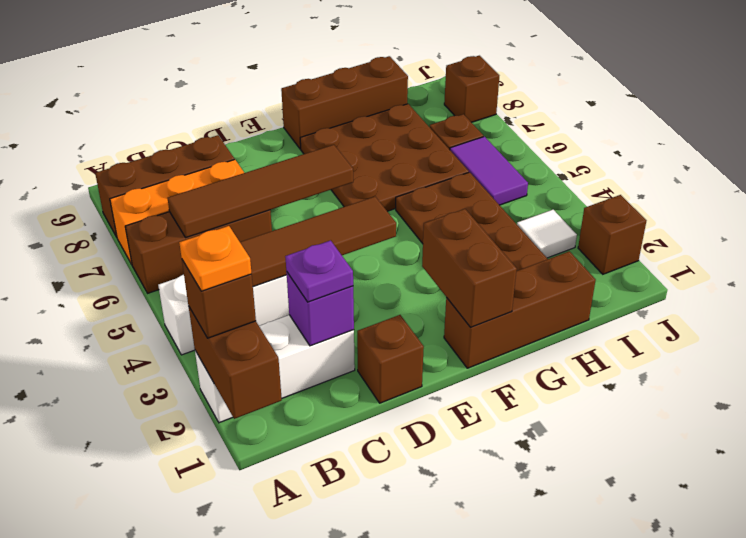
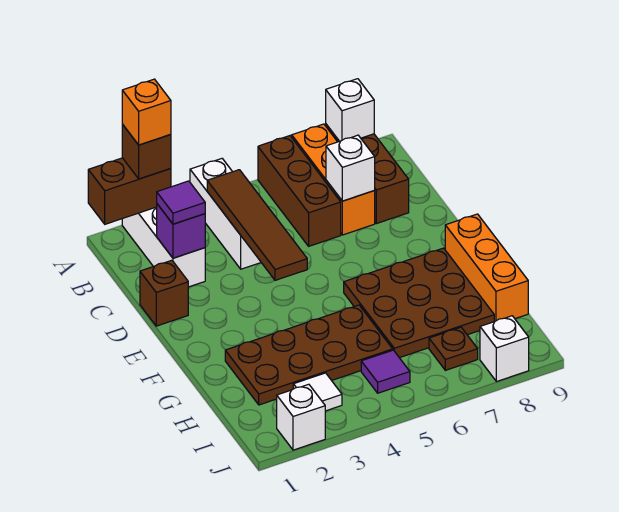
orange plate A2 level 4 -> orange brick A2 level 4
none -> white brick A8 level 2
brown tile B6:E6 level 2 -> none
purple plate C2 level 3 -> purple tile C2 level 3
none -> white brick C7 level 2
brown brick F1:H1 level 1 -> none
brown brick F1:F2 level 2 -> none
brown brick F9:H9 level 1 -> orange brick F9:H9 level 1
purple tile I5:I6 level 1 -> purple tile I5 level 1
brown brick J2 level 1 -> white brick J2 level 1
brown brick J8 level 1 -> white brick J8 level 1

